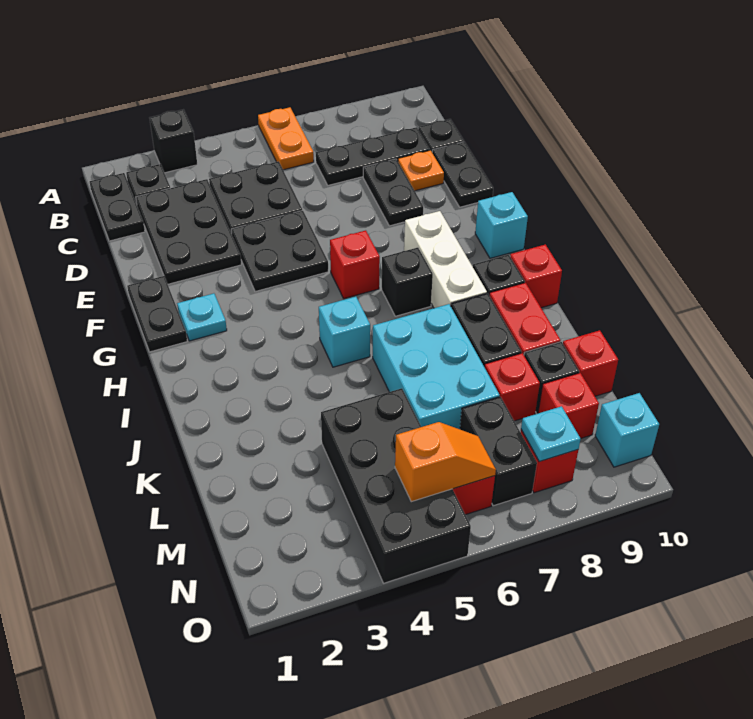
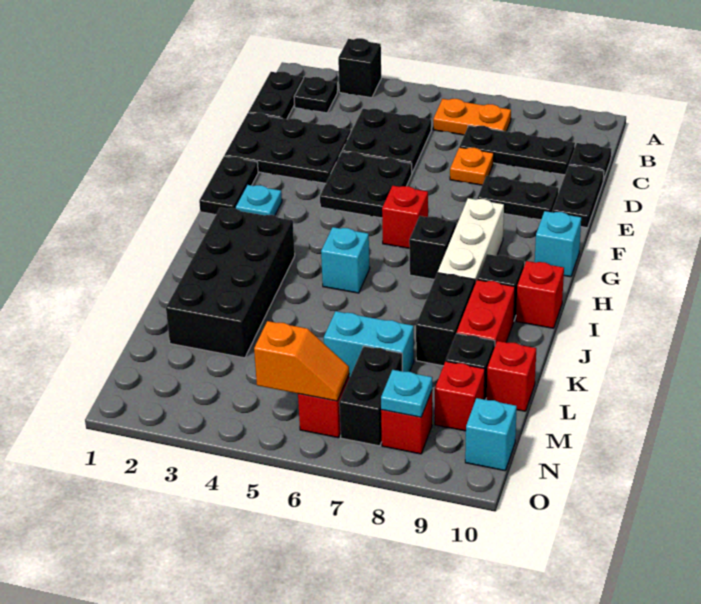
orange plate A6:B6 level 1 -> orange plate B6:B7 level 1
black plate C2:E3 level 1 -> black plate D1:E3 level 1
black plate D8:E8 level 1 -> black plate E8:E9 level 1
orange plate D9 level 1 -> orange plate D7 level 1
cyan brick J6:L7 level 1 -> cyan brick L6:L7 level 1
black brick L4:O5 level 1 -> black brick I2:L3 level 1
red brick L8 level 1 -> none

